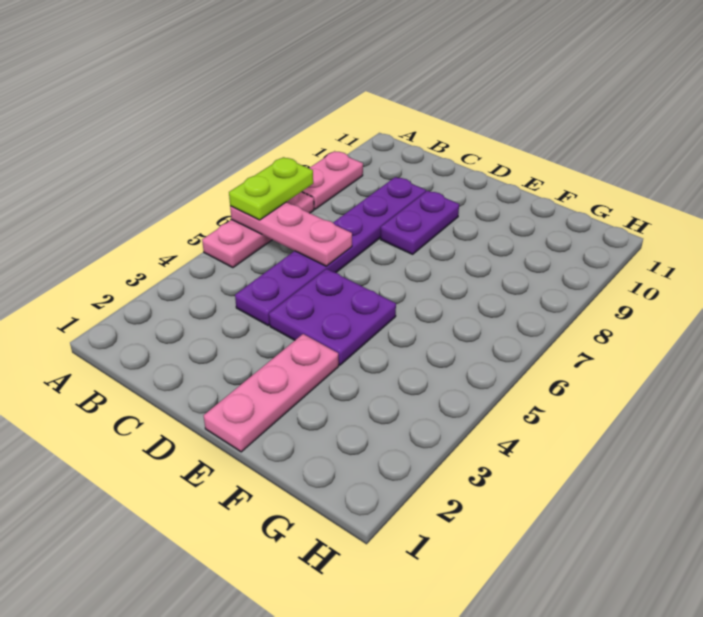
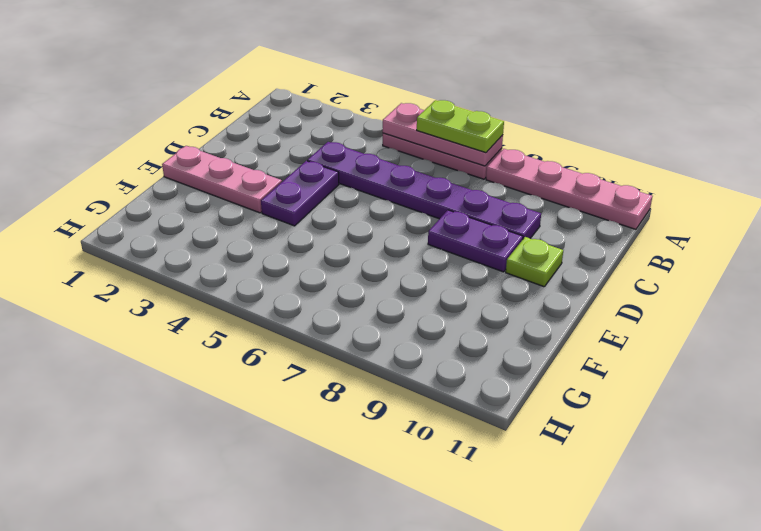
pink plate A6:C6 level 2 -> pink plate A5:A7 level 2
pink plate A8:A9 level 1 -> pink plate A8:A11 level 1
purple plate D4:E5 level 1 -> purple plate D4:E4 level 1
none -> lime plate D10 level 1

